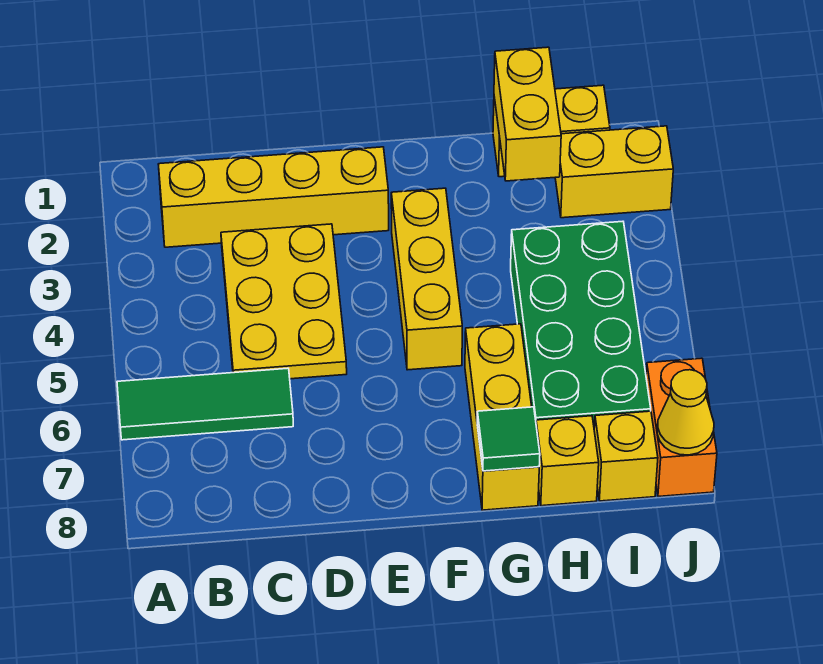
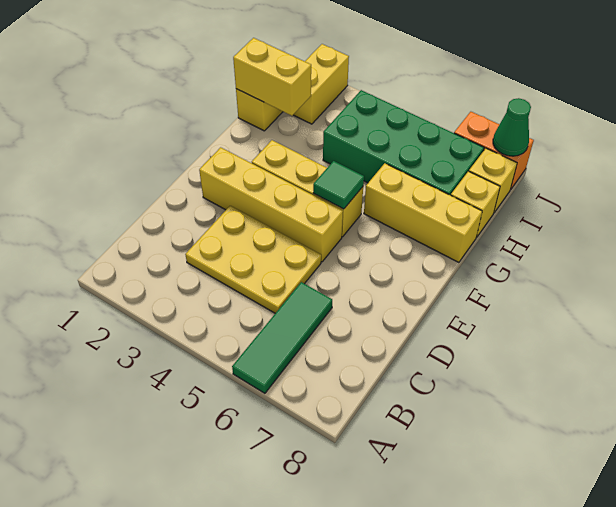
yellow brick B2:E2 level 1 -> yellow brick E2:E5 level 1
green tile G8 level 2 -> green tile F5 level 2
yellow cone J8 level 2 -> green cone J8 level 2

